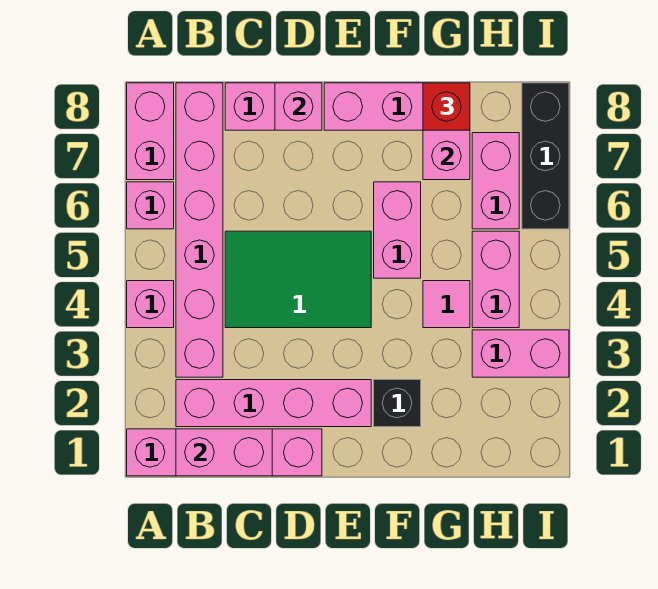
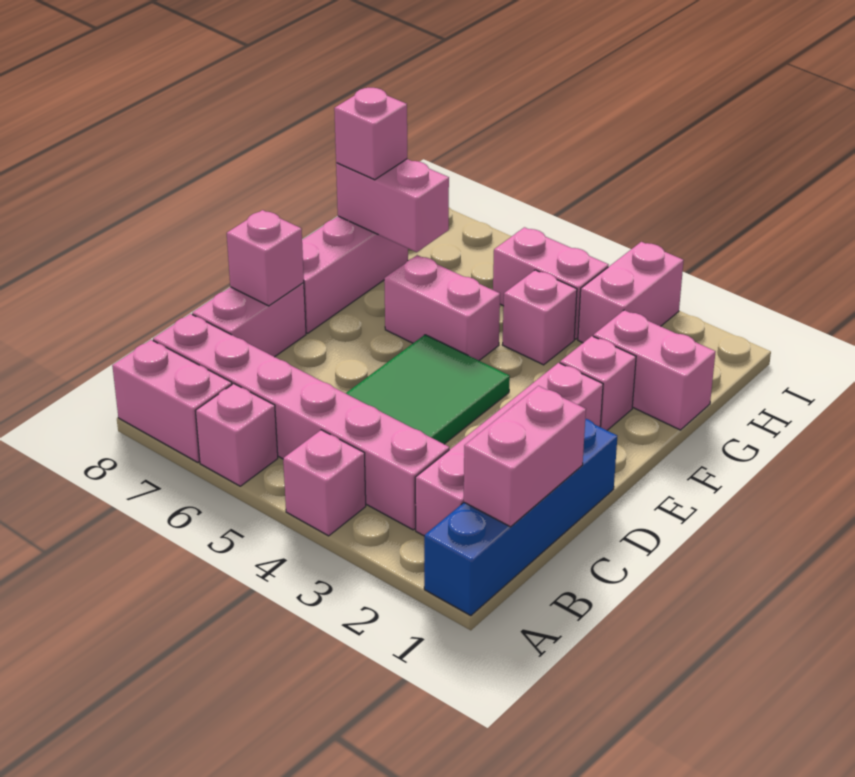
pink brick A1:D1 level 1 -> blue brick A1:D1 level 1
black brick F2 level 1 -> pink brick F2 level 1
pink tile G4 level 1 -> pink brick G4 level 1
red brick G8 level 3 -> pink brick G8 level 3
pink brick H6:H7 level 1 -> pink brick G1:G2 level 1
black brick I6:I8 level 1 -> none

